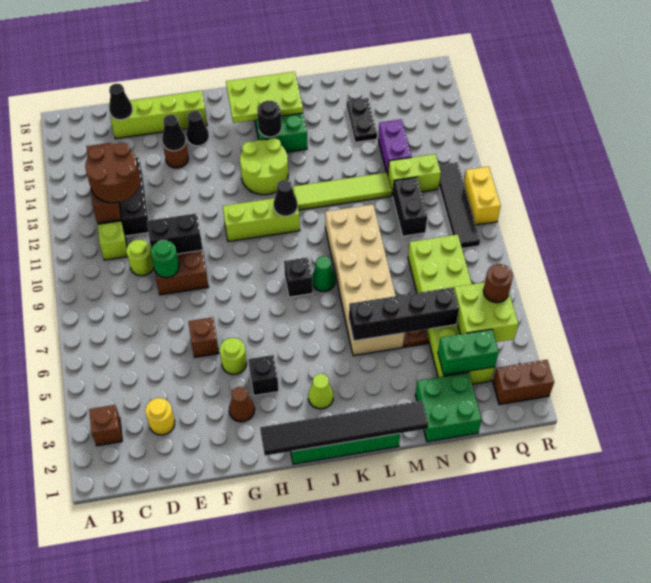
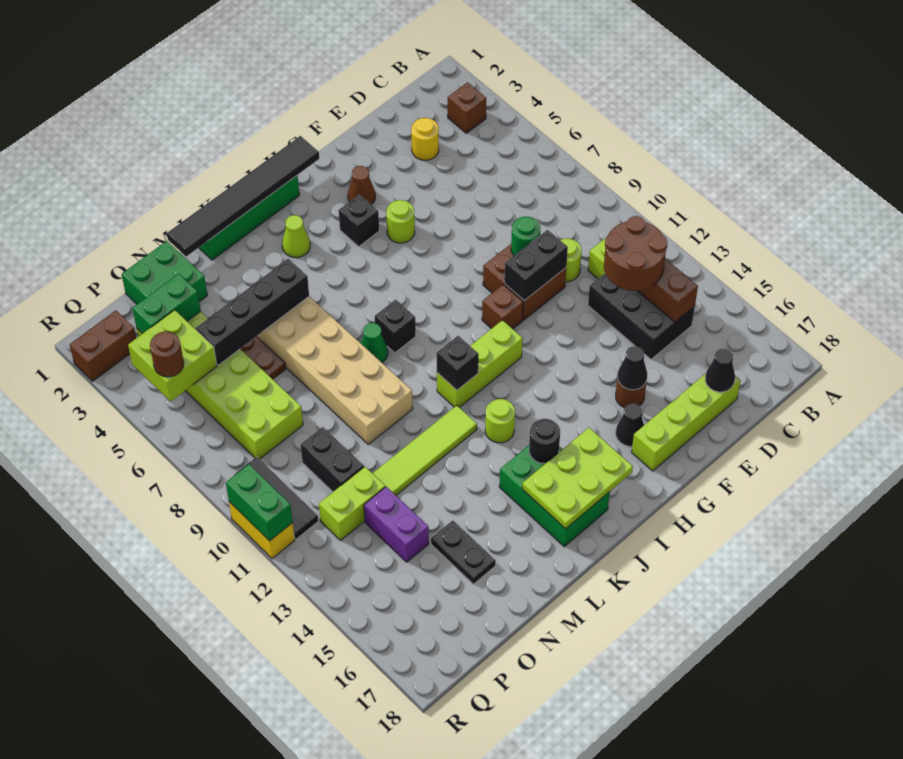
brown brick F6 level 1 -> brown brick G10 level 1
lime round brick I13:J14 level 1 -> lime round brick J13 level 1
black cone J11 level 2 -> black brick J11 level 2
black tile Q9:Q12 level 1 -> black tile Q9:Q11 level 1
none -> green brick R10:R11 level 2

